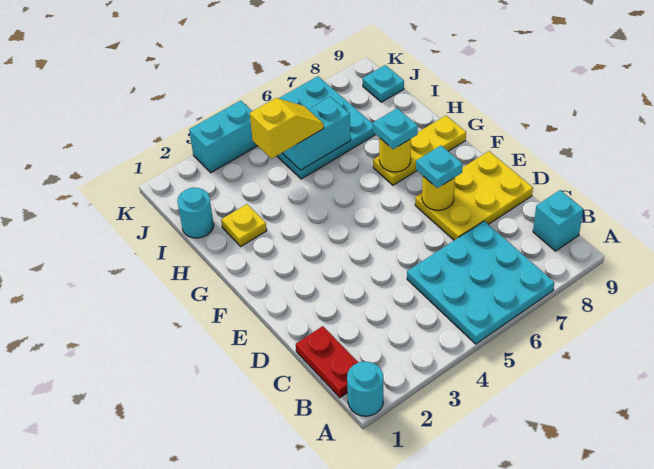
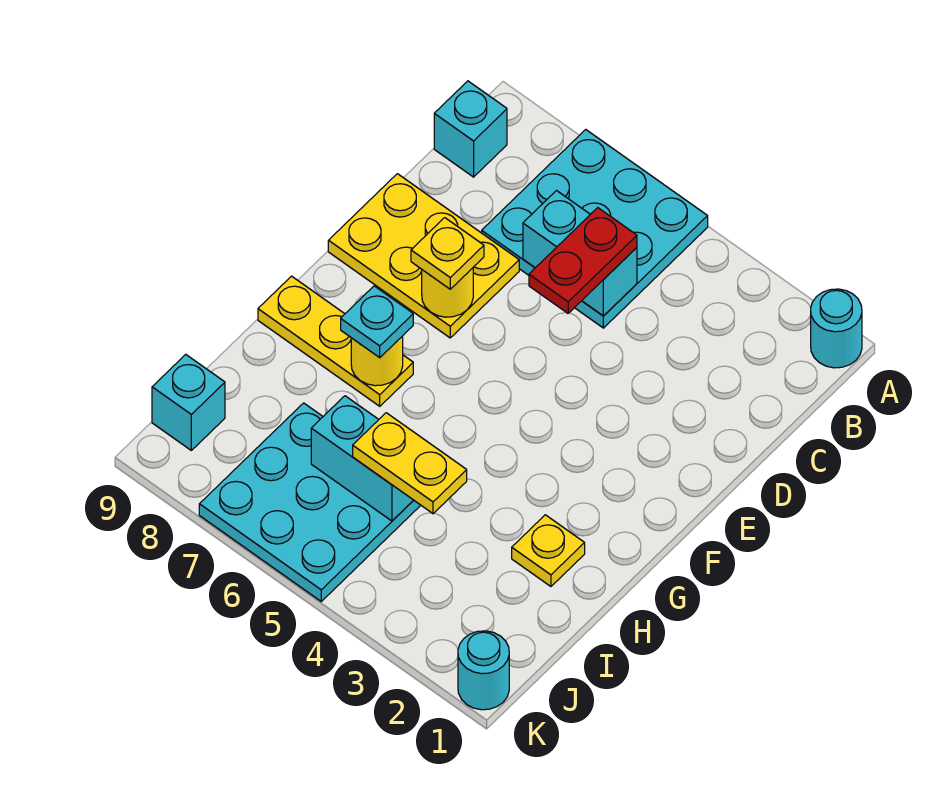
red plate B1:C1 level 1 -> red plate C5:D5 level 3
cyan plate E7 level 3 -> yellow plate E7 level 3
cyan round brick I1 level 1 -> cyan round brick K1 level 1
yellow slope I4:I5 level 3 top 4 -> yellow plate I4:I5 level 3
cyan plate J9 level 1 -> cyan brick J9 level 1
cyan brick K3:K4 level 1 -> cyan brick C5:C6 level 2

